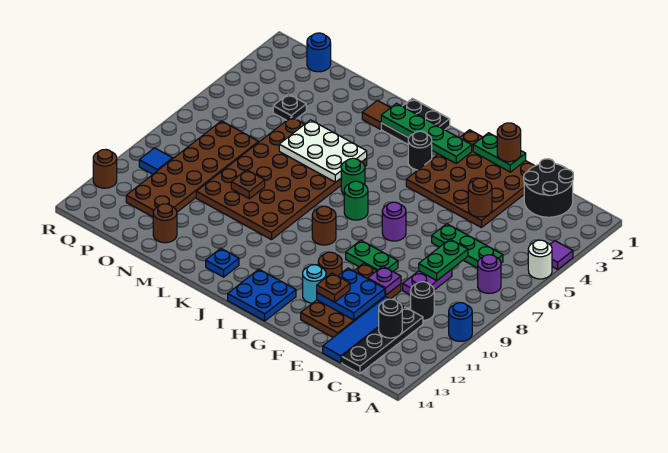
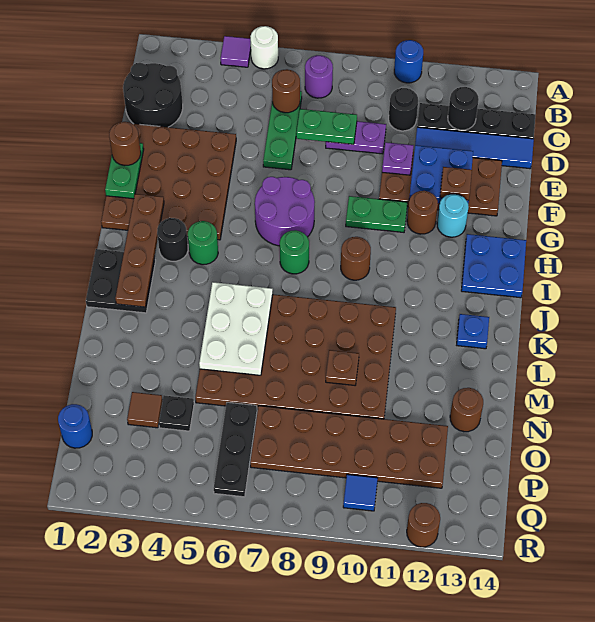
brown round brick E4 level 2 -> brown round brick C6 level 2
green plate F9:G9 level 1 -> green plate G9:G10 level 1
purple round brick G7 level 1 -> purple round brick G6:H7 level 1
green plate H2:K2 level 2 -> brown plate H2:K2 level 2
green round brick J6 level 1 -> green round brick I4 level 1
brown tile L2 level 1 -> brown tile O3 level 1
none -> black plate O6:Q6 level 1

